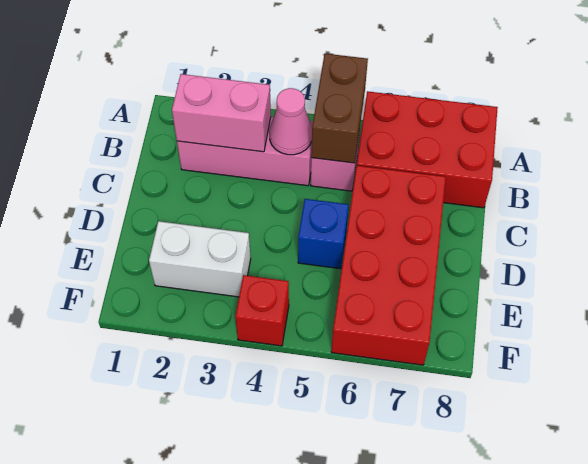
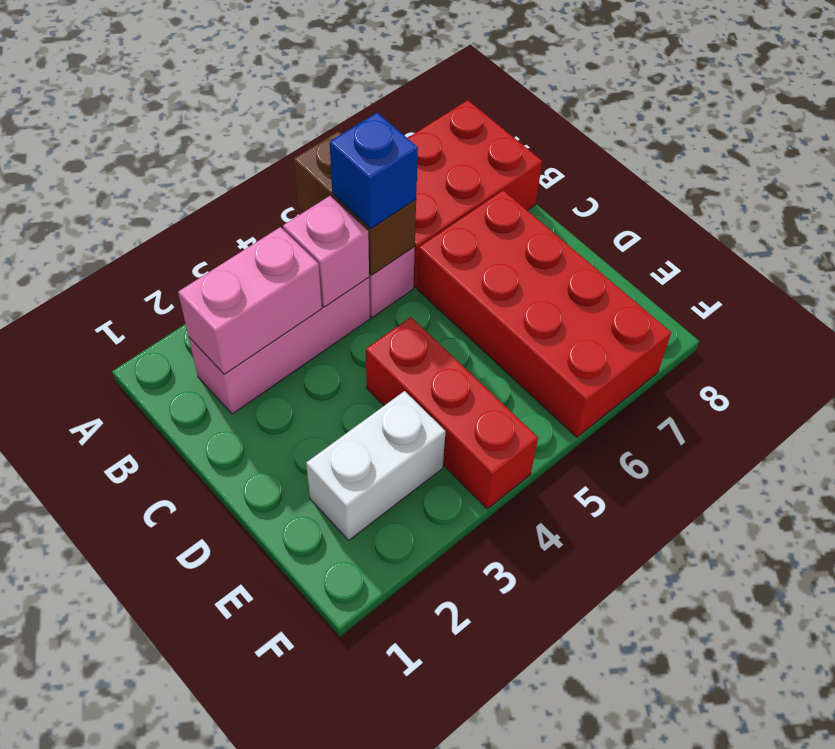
pink cone B4 level 2 -> pink brick B4 level 2
blue brick D5 level 1 -> blue brick B5 level 3
red brick F4 level 1 -> red brick D4:F4 level 1

